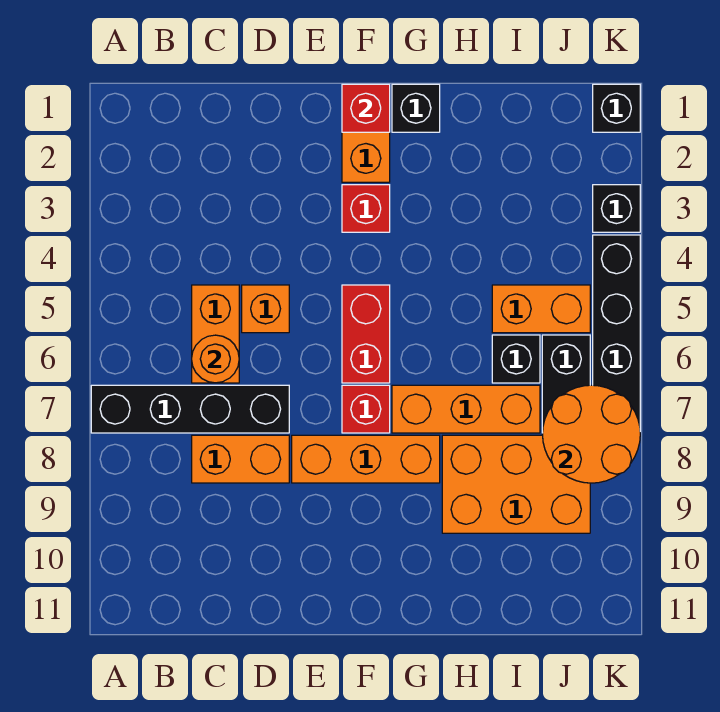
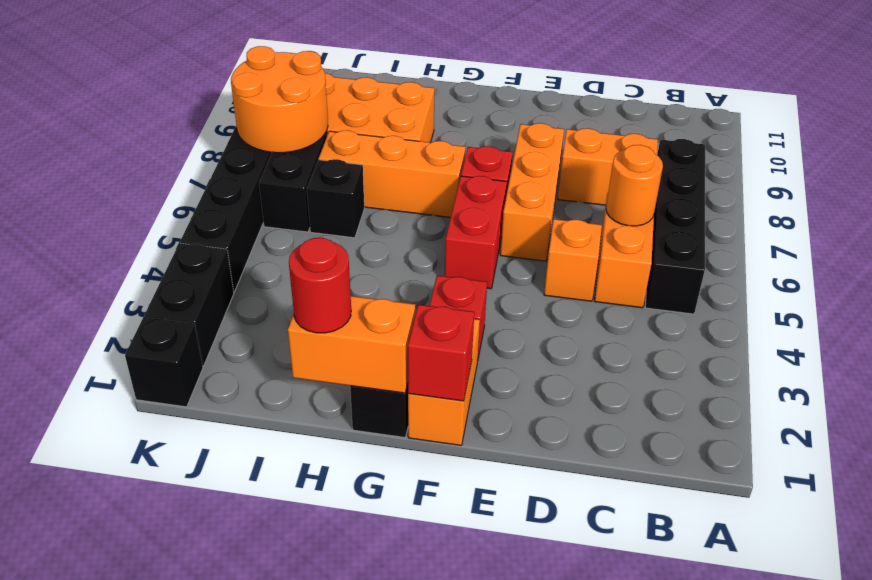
black brick A7:D7 level 1 -> black brick B5:B8 level 1
orange brick E8:G8 level 1 -> orange brick E6:E8 level 1
none -> red round brick H1 level 3
orange brick I5:J5 level 1 -> orange brick G1:H1 level 2
black brick K3 level 1 -> black brick K2:K3 level 1

